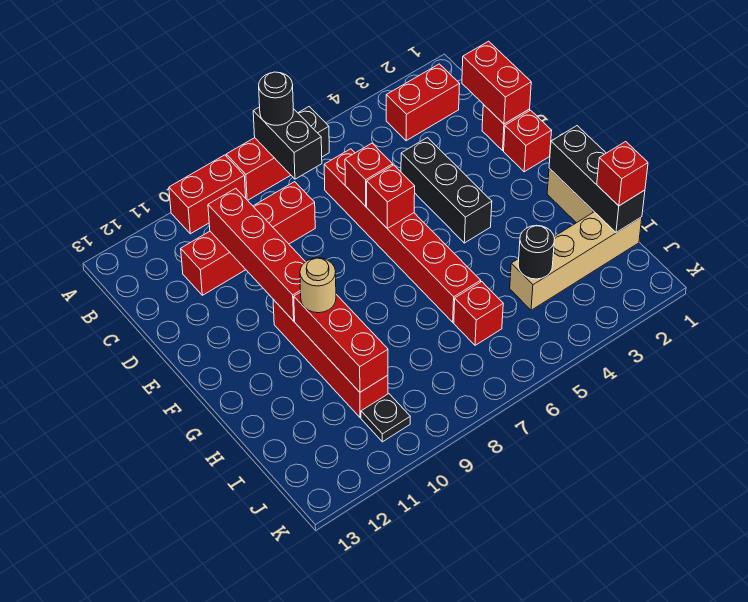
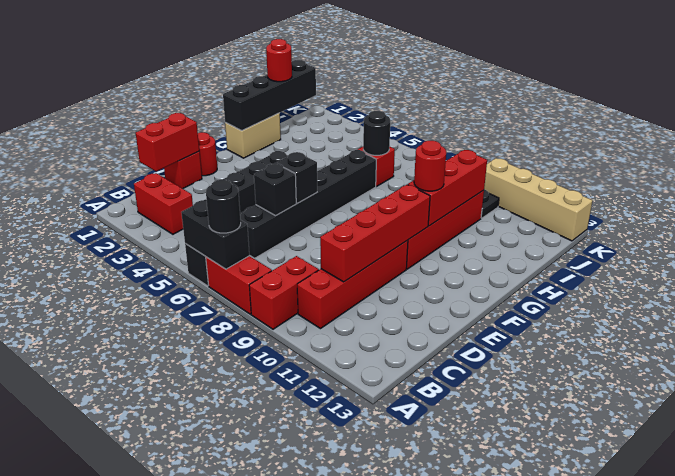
black brick A7:B7 level 2 -> black brick A6:A7 level 2
red brick A9:A10 level 1 -> red brick A9:B9 level 1
red brick C6:H6 level 1 -> black brick C6:H6 level 1
red brick C8:C11 level 1 -> red brick B10:E10 level 1
red brick D6 level 2 -> black brick D6 level 2
red brick E1 level 1 -> red round brick E1 level 1
red brick E6 level 2 -> black brick E6 level 2
black brick G1:I1 level 2 -> black brick G1:J1 level 2
tan round brick G10 level 3 -> red round brick G10 level 3
tan brick I1:I4 level 1 -> tan brick K10:K13 level 1
red brick I1 level 3 -> red round brick I1 level 3
black round brick I4 level 2 -> black round brick I6 level 2

